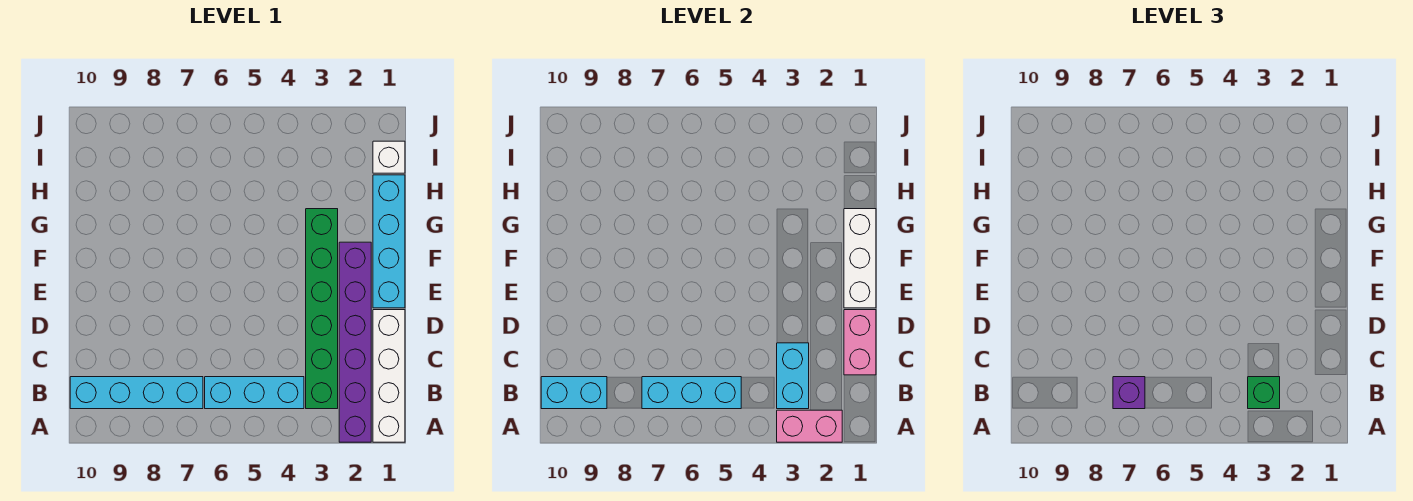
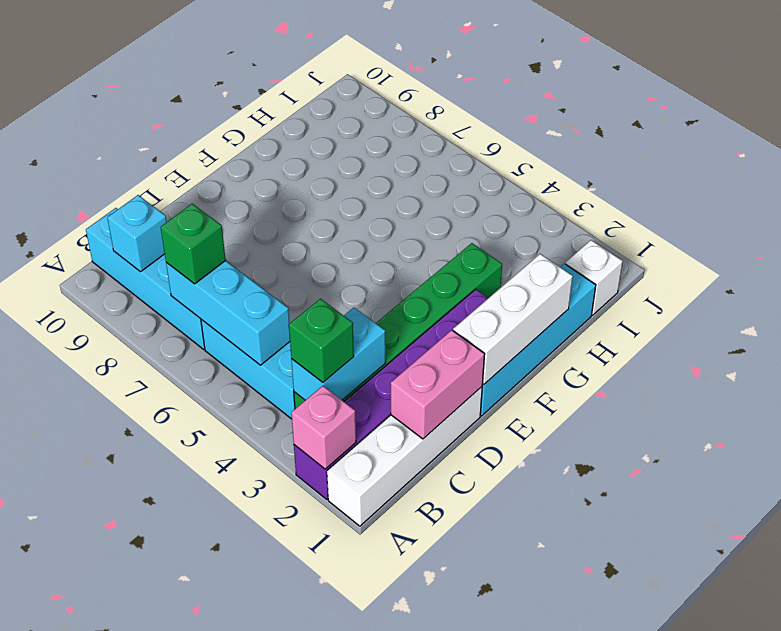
pink brick A2:A3 level 2 -> pink brick A2 level 2
purple brick B7 level 3 -> green brick B7 level 3
cyan brick B9:B10 level 2 -> cyan brick B9 level 2

